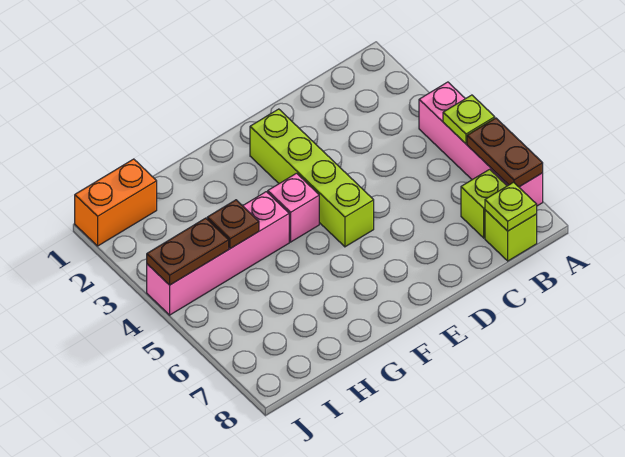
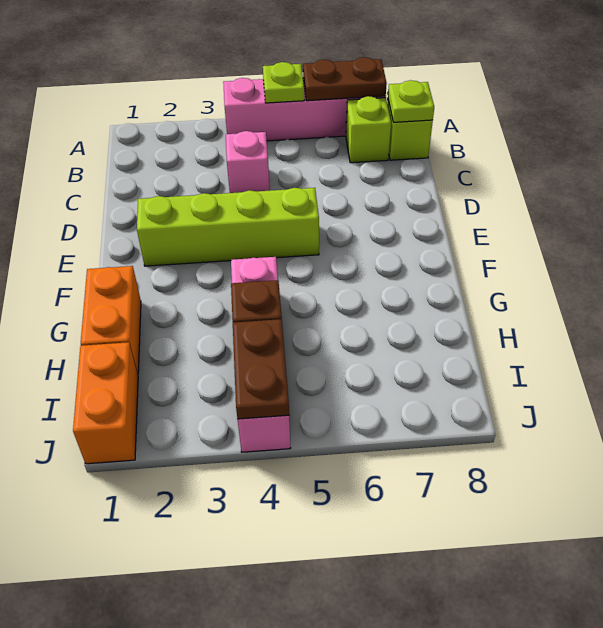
pink brick F4 level 1 -> pink brick C4 level 1
none -> orange brick G1:H1 level 1

